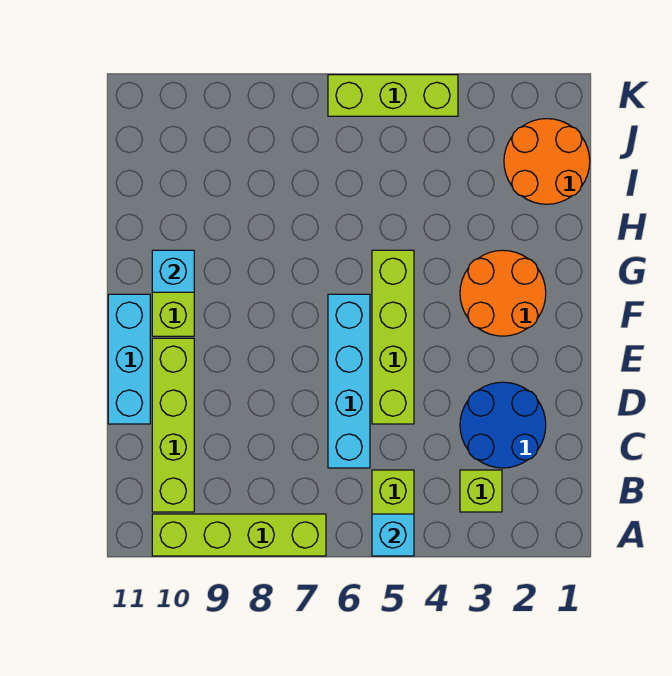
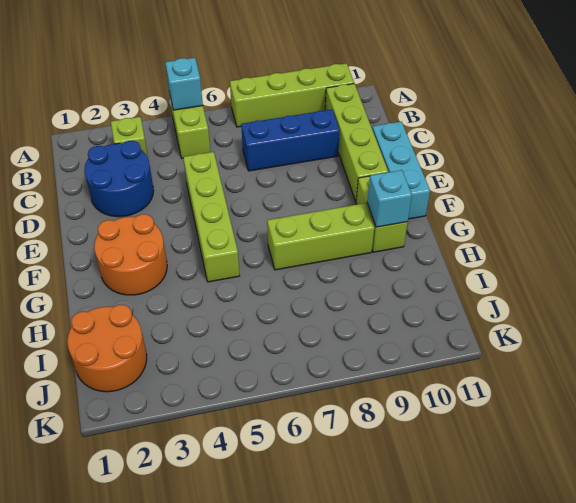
cyan brick C6:F6 level 1 -> none
none -> blue brick C7:C9 level 1
lime brick K4:K6 level 1 -> lime brick G7:G9 level 1

